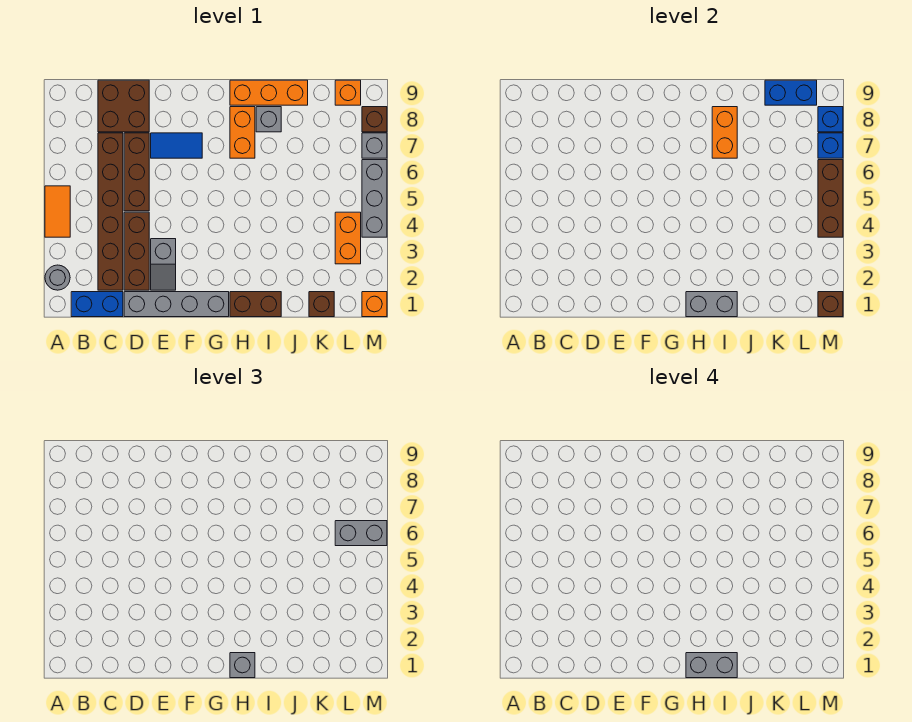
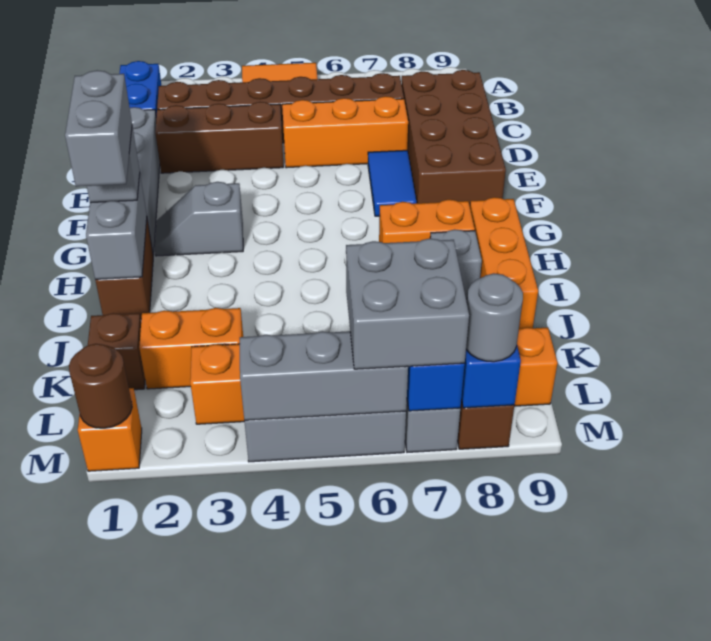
grey round brick A2 level 1 -> grey round brick M8 level 3
brown brick C8:D9 level 1 -> brown brick C8:F9 level 1
brown brick D5:D7 level 1 -> orange brick D5:D7 level 1
grey slope E2:E3 level 1 top 3 -> grey slope G2:G3 level 1 top 3
orange brick I7:I8 level 2 -> orange brick K2:K3 level 1
blue brick K9:L9 level 2 -> none
grey brick L6:M6 level 3 -> grey brick L6:M7 level 3
brown brick M1 level 2 -> brown round brick M1 level 2
brown brick M4:M6 level 2 -> grey brick M4:M6 level 2

